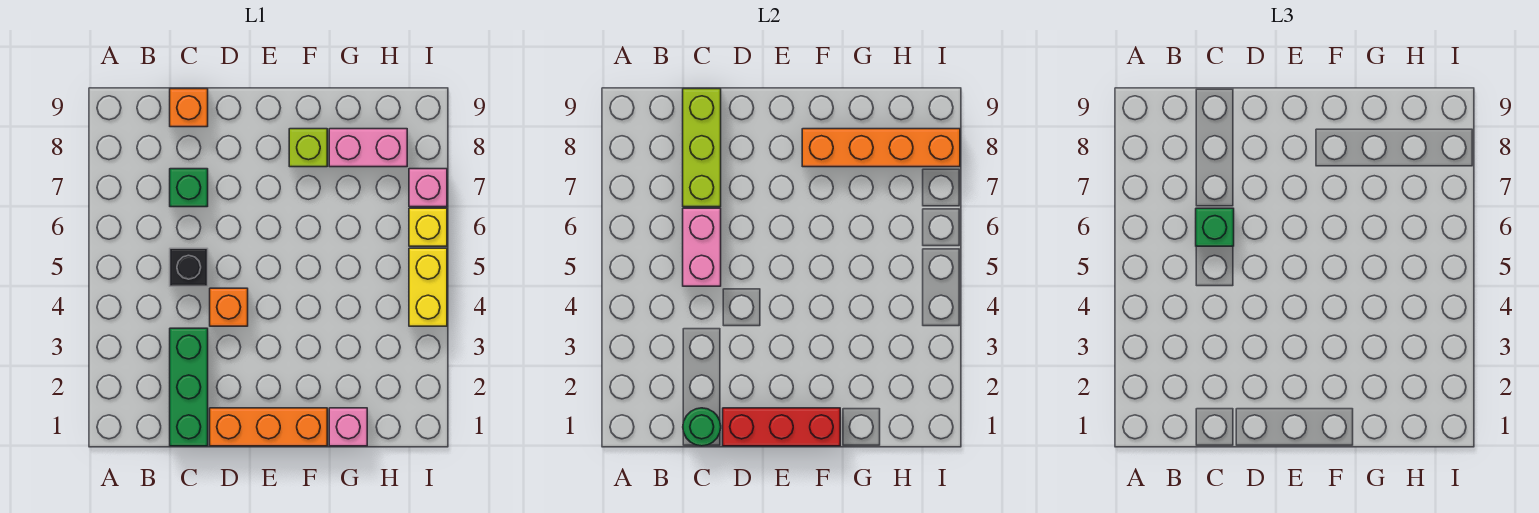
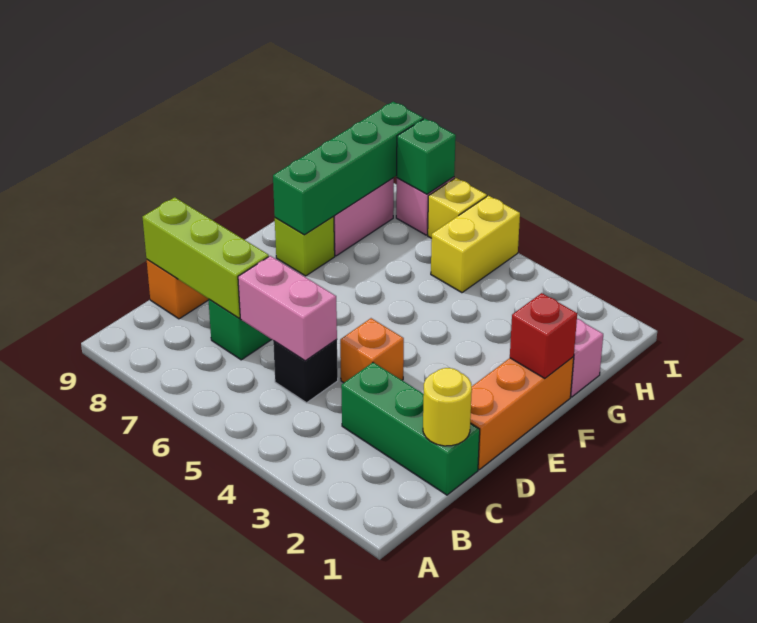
green round brick C1 level 2 -> yellow round brick C1 level 2
green brick C6 level 3 -> green brick I7 level 2
red brick D1:F1 level 2 -> red brick F1 level 2
orange brick F8:I8 level 2 -> green brick F8:I8 level 2
yellow brick I4:I5 level 1 -> yellow brick H5:I5 level 1

